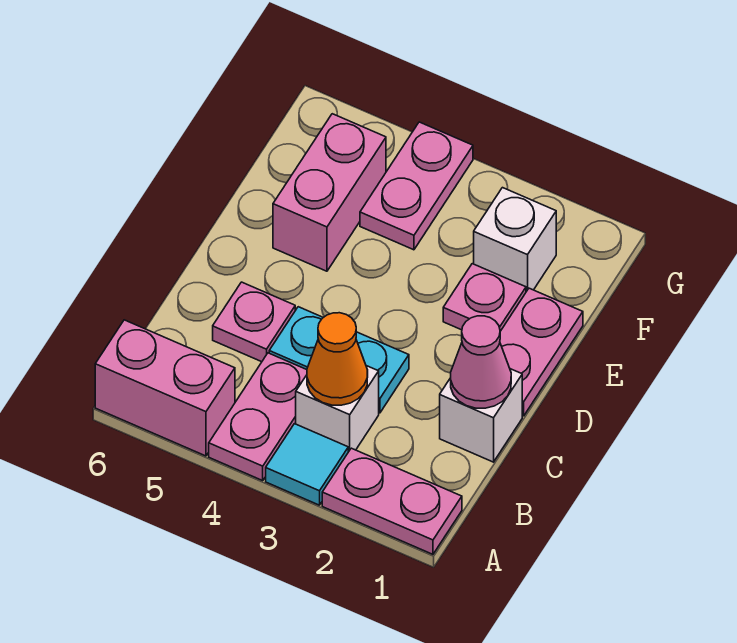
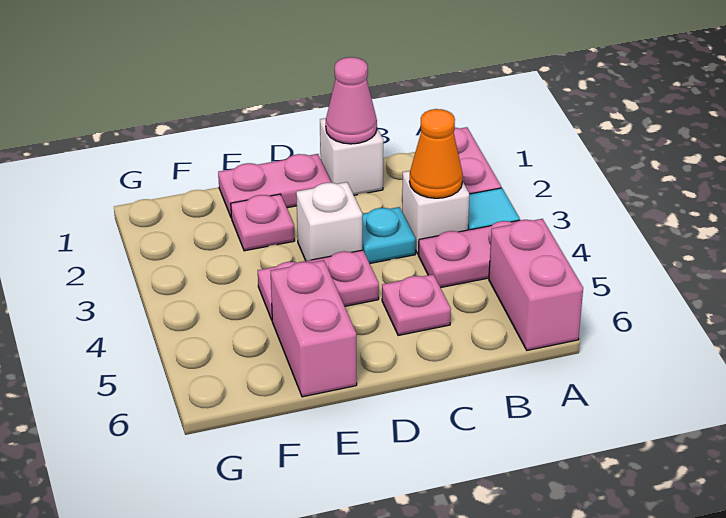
cyan plate C3:C4 level 1 -> cyan plate C3 level 1
pink brick E5:F5 level 1 -> pink brick E5:E6 level 1
white brick F2 level 1 -> white brick D3 level 1
pink plate F4:G4 level 1 -> pink plate D4:E4 level 1

